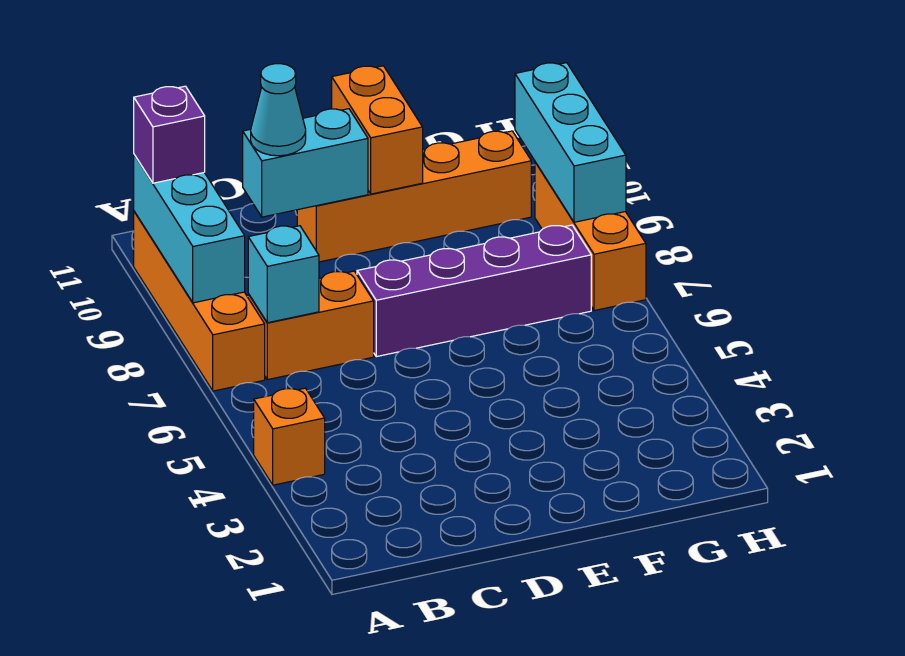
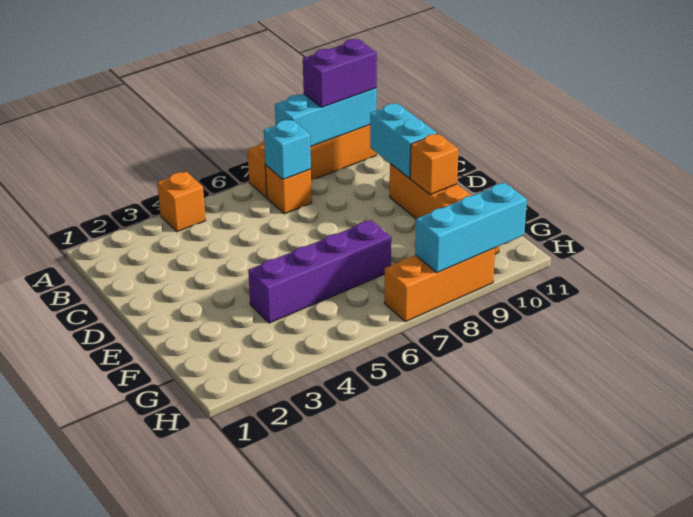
purple brick A10 level 3 -> purple brick A9:A10 level 3
orange brick B7:C7 level 1 -> orange brick B7 level 1
cyan cone C10 level 3 -> none
purple brick D7:G7 level 1 -> purple brick F4:F7 level 1
orange brick E10:E11 level 2 -> orange brick E10 level 2

